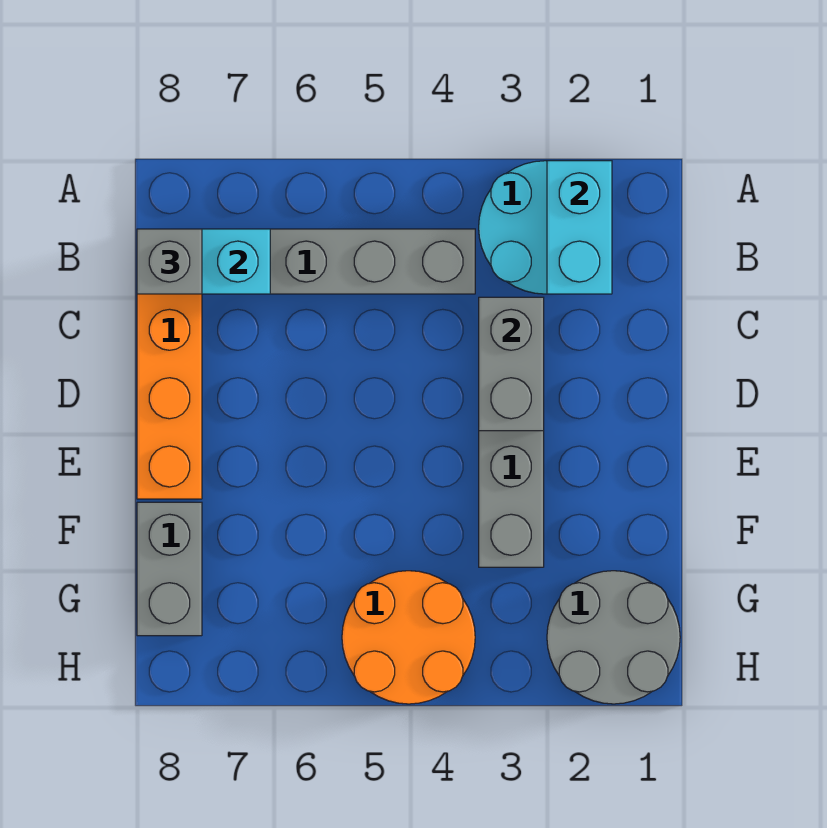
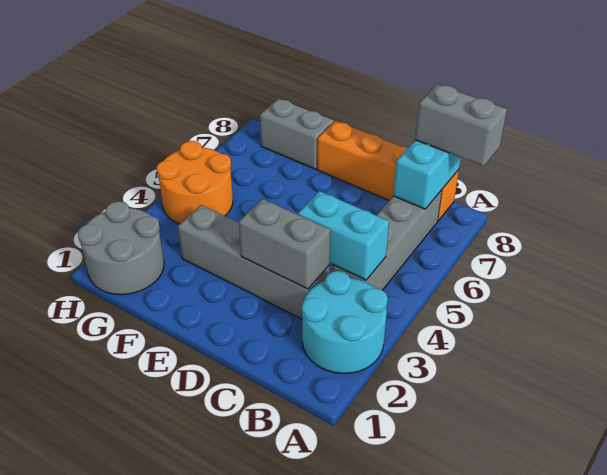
cyan brick A2:B2 level 2 -> cyan brick B4:C4 level 2
grey brick B8 level 3 -> grey brick A8:B8 level 3

